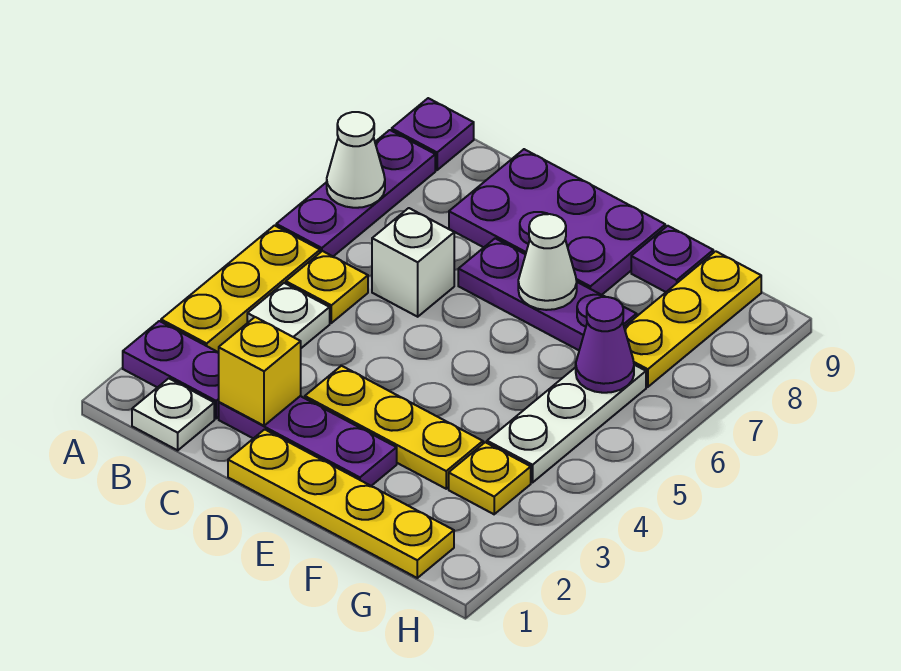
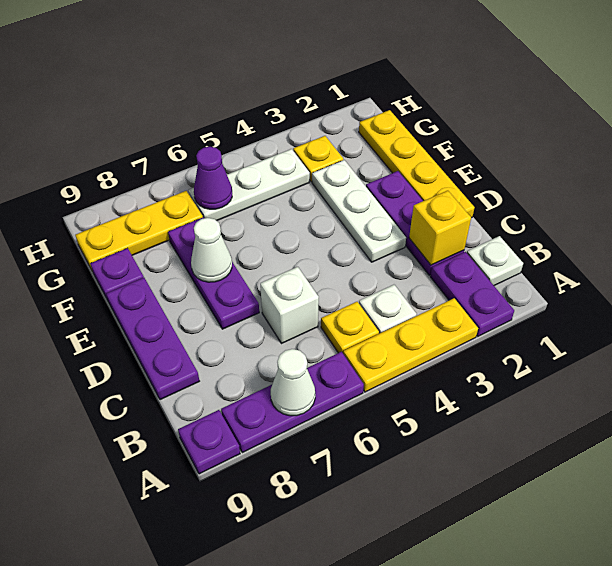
purple plate C8:E9 level 1 -> purple plate C9:E9 level 1
yellow plate D3:F3 level 1 -> white plate D3:F3 level 1

